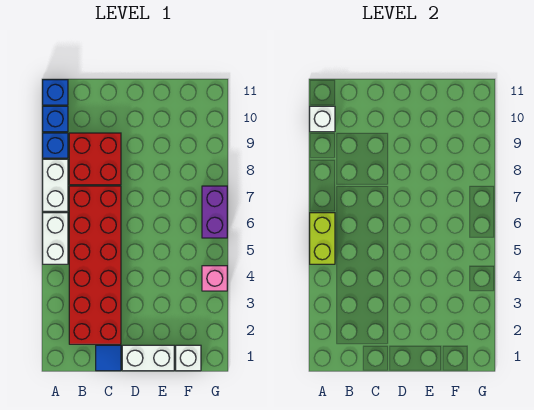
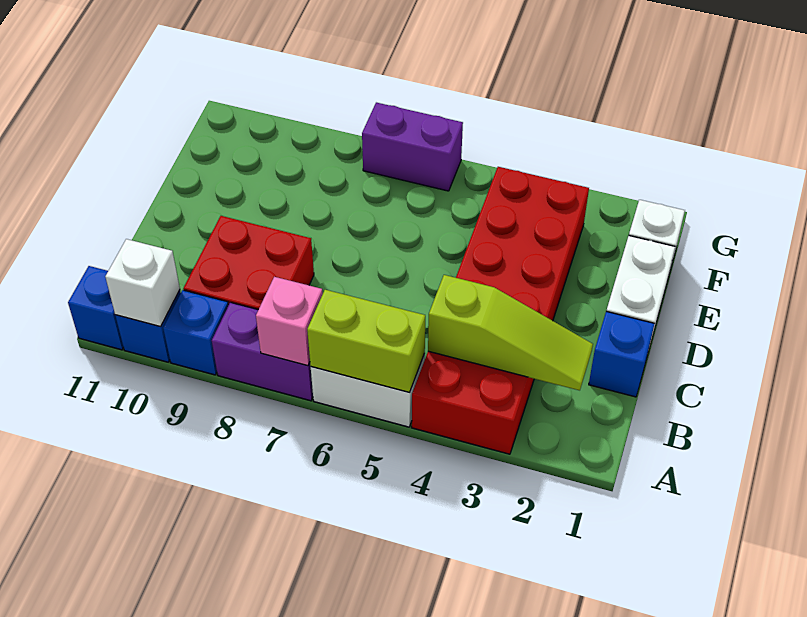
white brick A7:A8 level 1 -> purple brick A7:A8 level 1
red brick B2:C7 level 1 -> red brick A3:F4 level 1
none -> lime slope B2:B4 level 2 top 4
blue tile C1 level 1 -> blue brick C1 level 1
pink brick G4 level 1 -> pink brick A7 level 2

